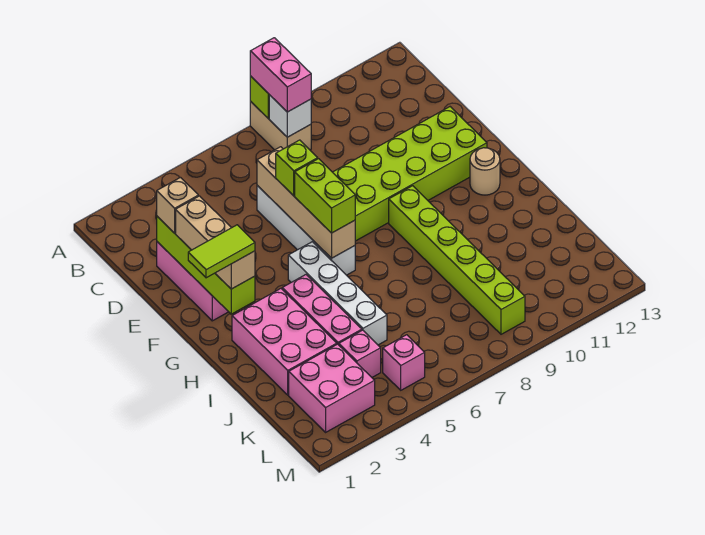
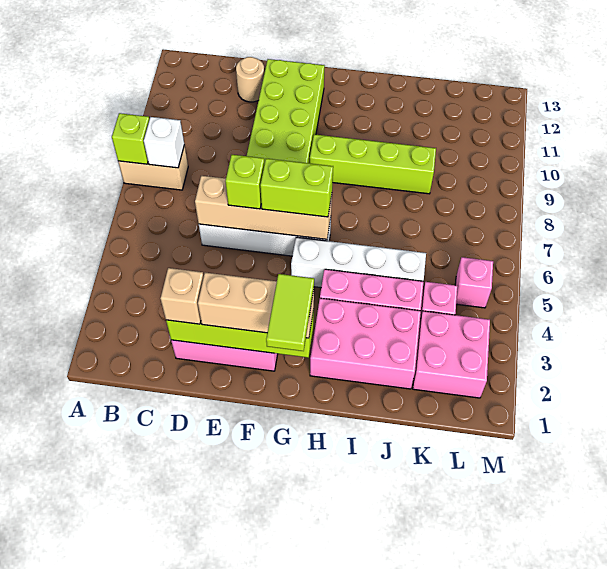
pink brick A8:B8 level 3 -> none
lime brick G9:L9 level 1 -> lime brick G9:J9 level 1
tan round brick G12 level 1 -> tan round brick D12 level 1

